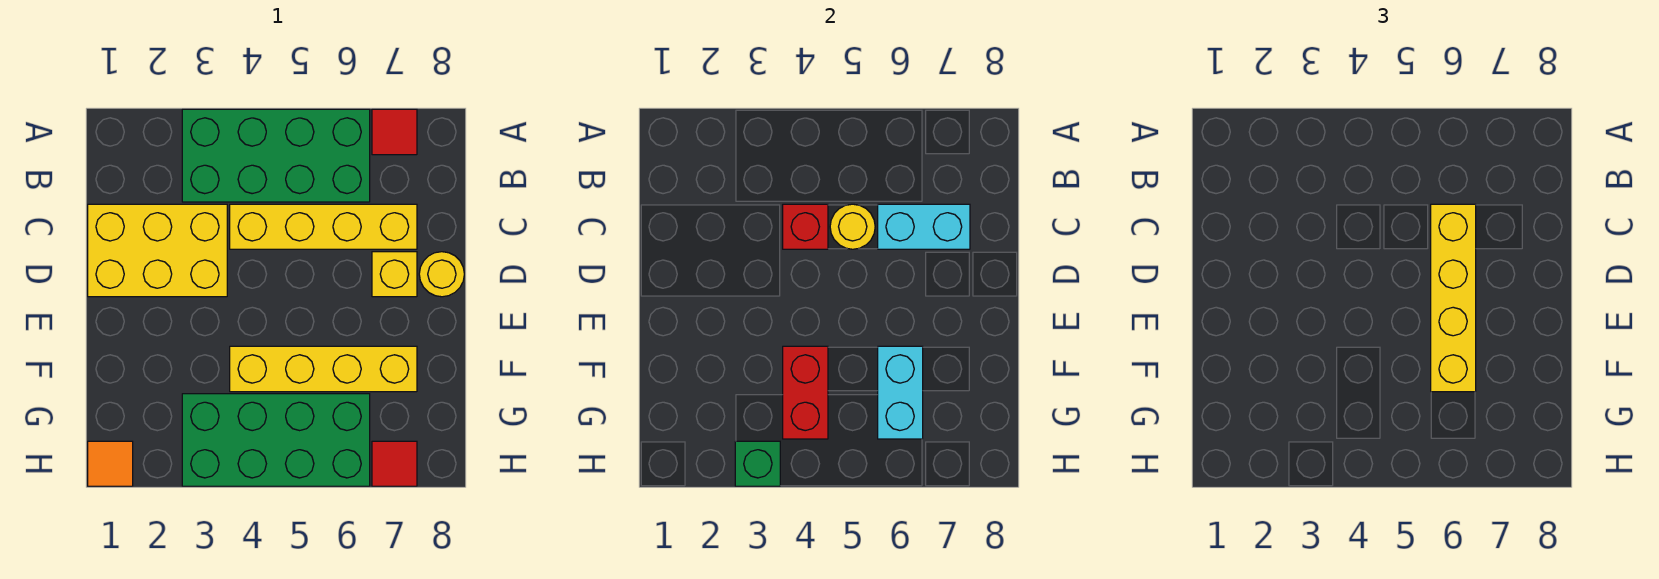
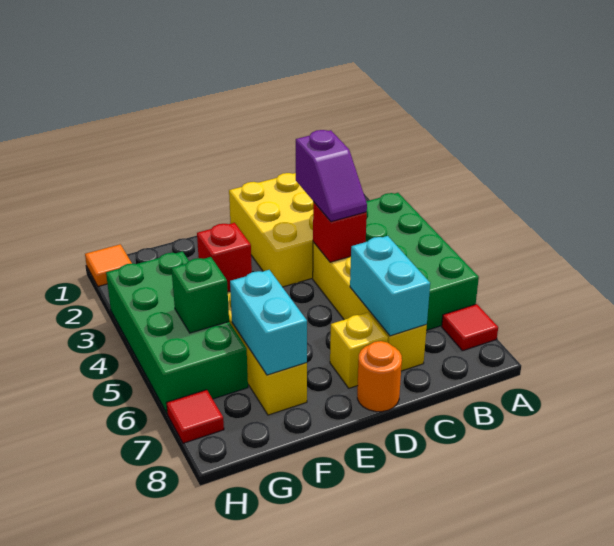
none -> purple slope C3:C4 level 3 top 3
yellow round brick C5 level 2 -> none
yellow brick C6:F6 level 3 -> none
yellow round brick D8 level 1 -> orange round brick D8 level 1
red brick F4:G4 level 2 -> red brick F4 level 2
cyan brick F6:G6 level 2 -> cyan brick F6:F7 level 2
green brick H3 level 2 -> green brick G5 level 2

